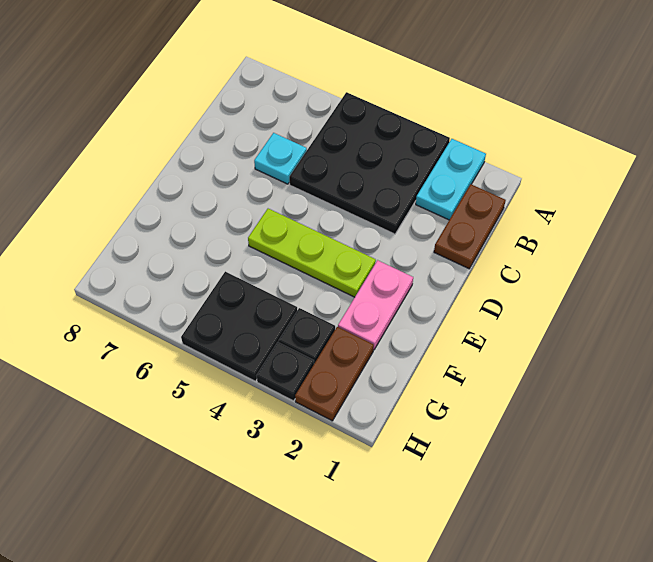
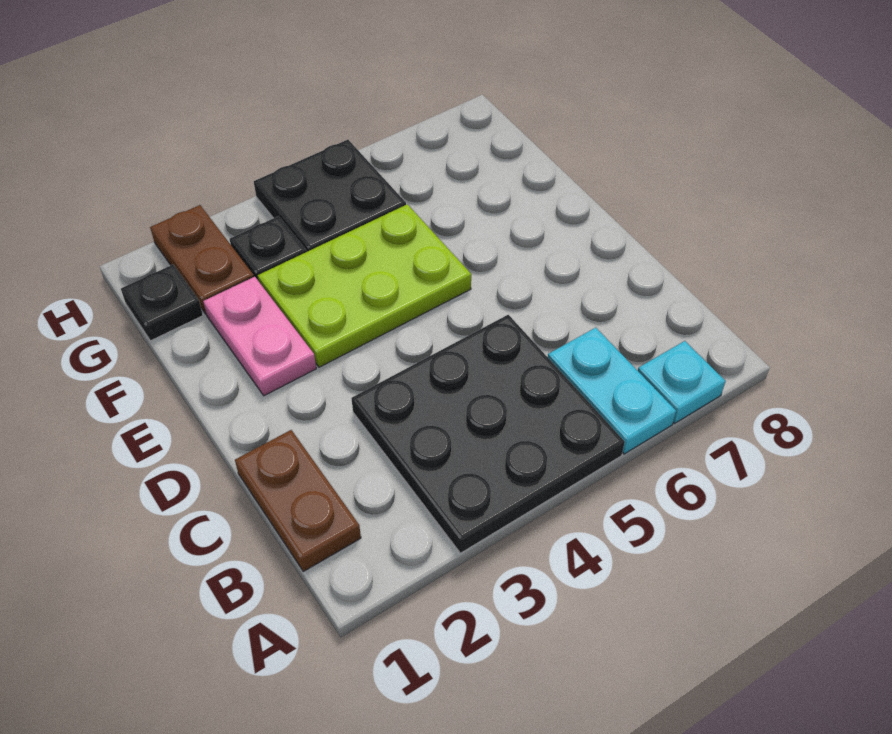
cyan plate A2:B2 level 1 -> cyan plate A6:B6 level 1
cyan plate C6 level 1 -> cyan plate A7 level 1
lime plate E3:E5 level 1 -> lime plate E3:F5 level 1
black plate H3 level 1 -> black plate G1 level 1

